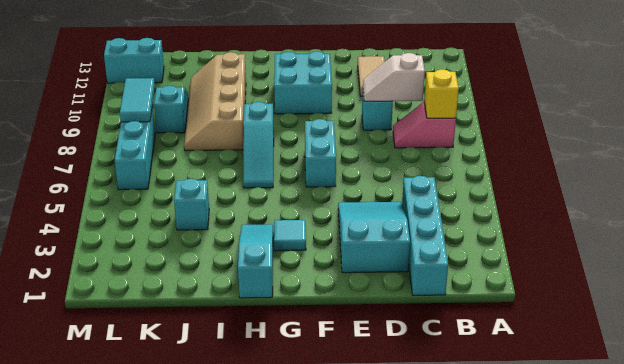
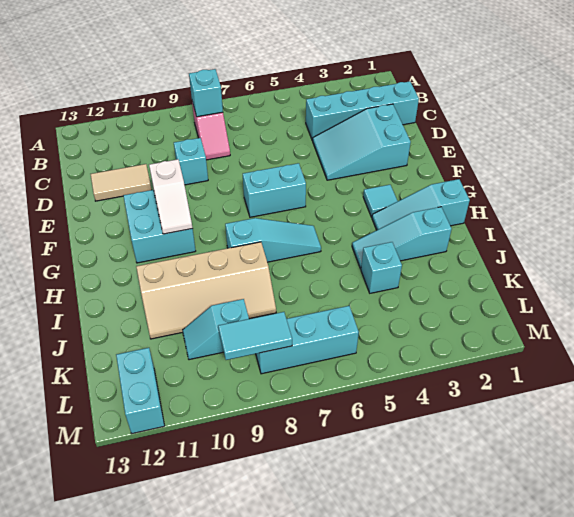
yellow brick B8 level 2 -> cyan brick B8 level 2
white slope C9:D9 level 2 top C -> white slope F10:G10 level 2 top F
none -> cyan slope I2:I4 level 1 top 2

